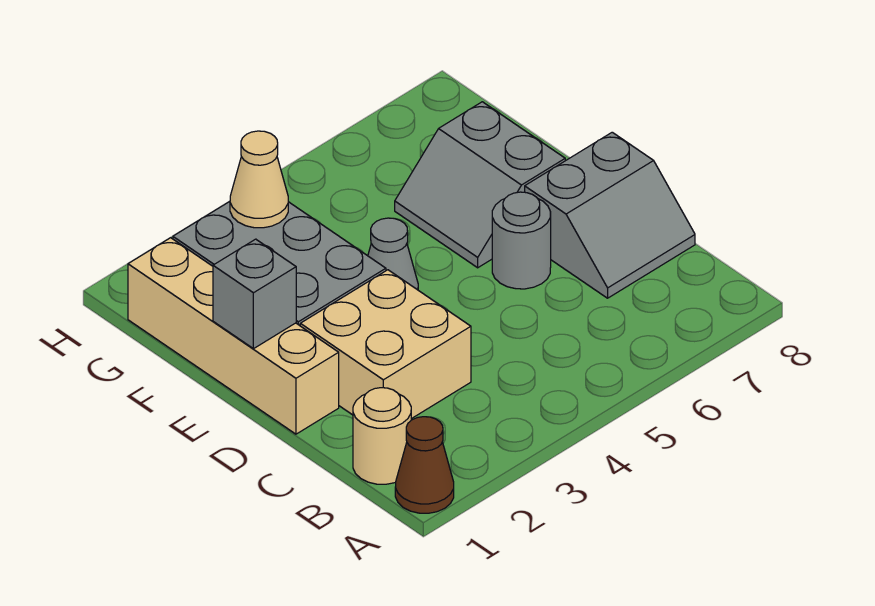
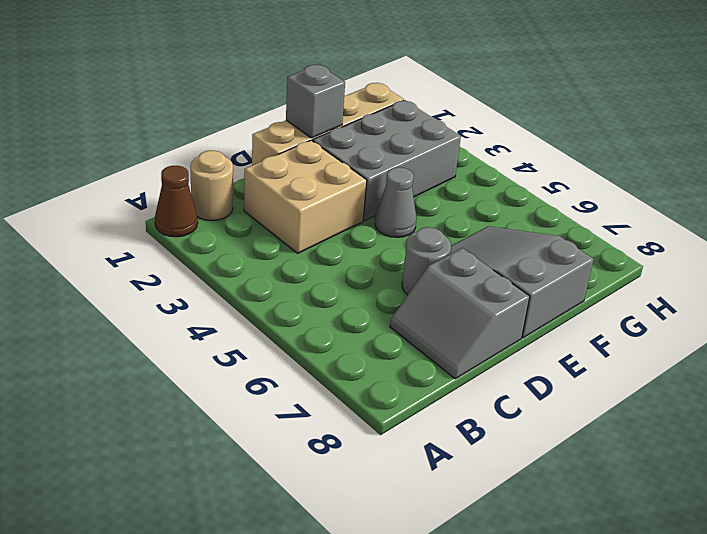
grey slope E6:F7 level 1 top 7 -> grey slope E6:F8 level 1 top 8
tan cone G3 level 2 -> none

